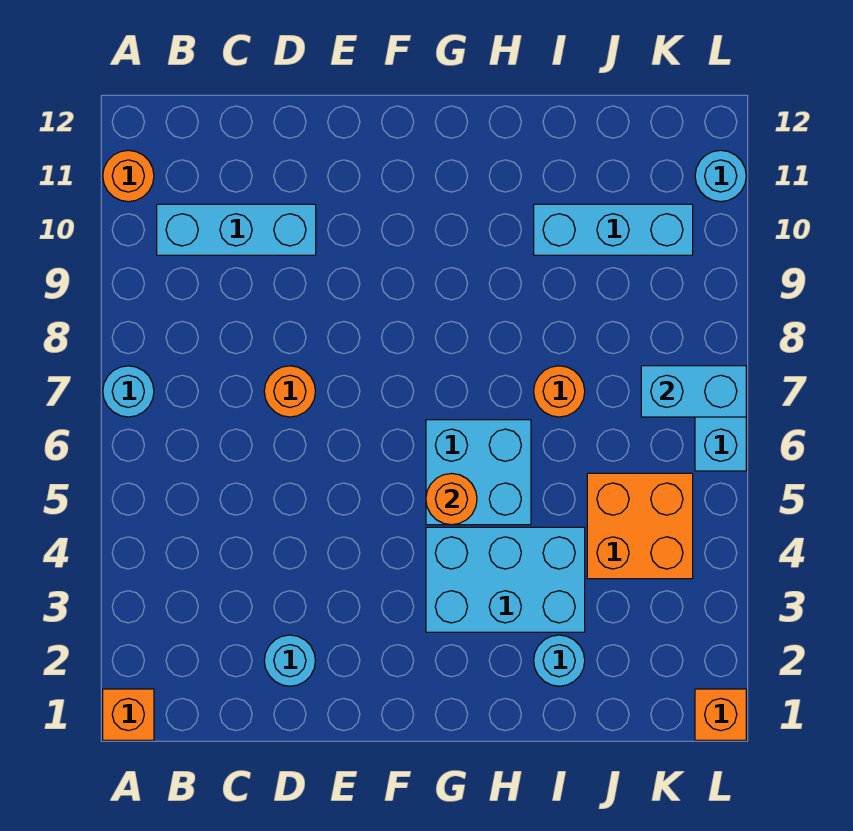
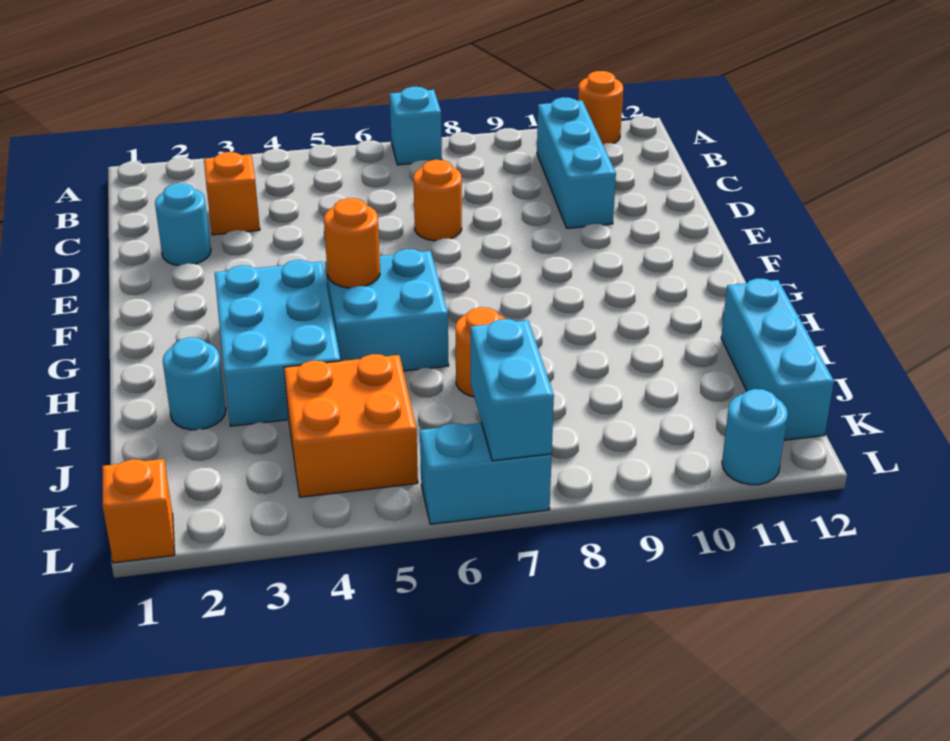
orange brick A1 level 1 -> orange brick C3 level 1
cyan round brick A7 level 1 -> cyan brick A7 level 1
cyan brick I10:K10 level 1 -> cyan brick I12:K12 level 1

